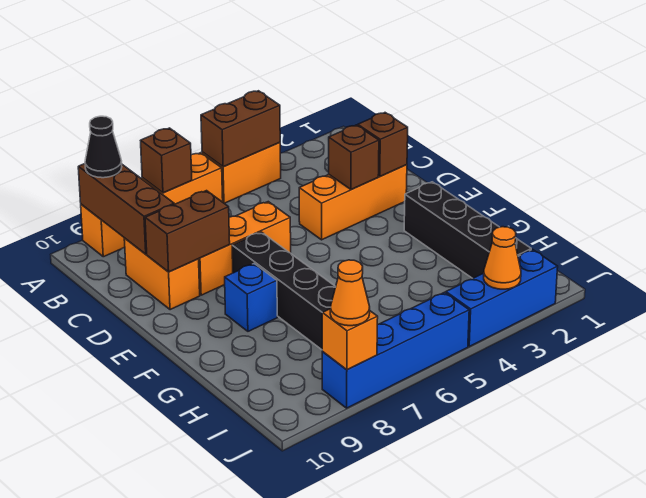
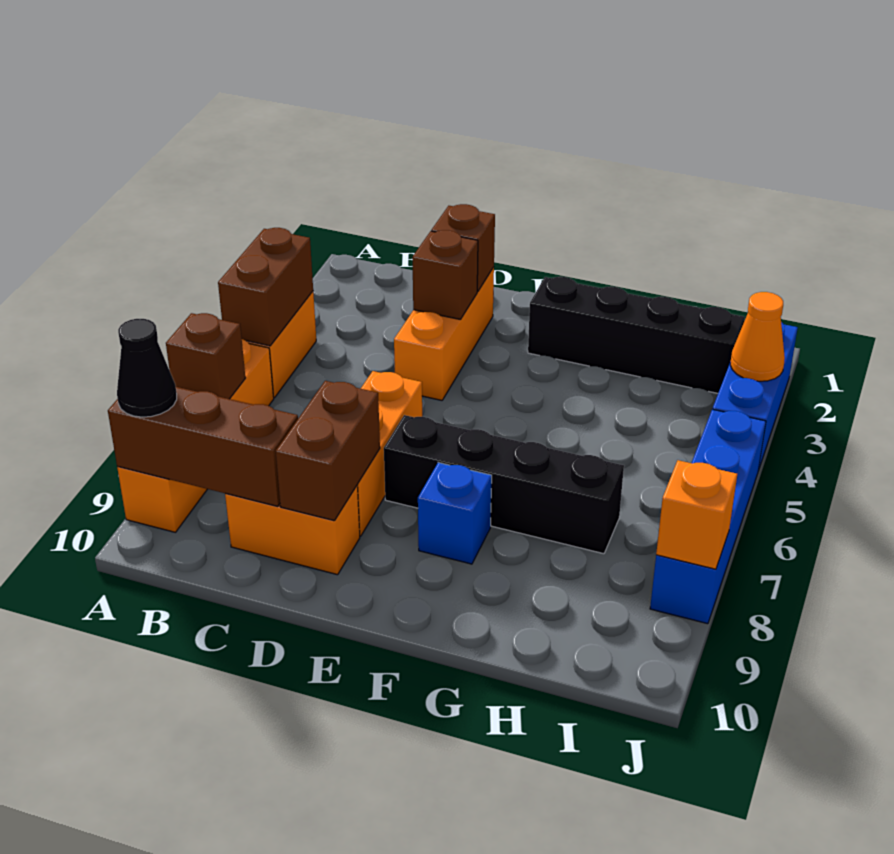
orange cone J8 level 3 -> none

